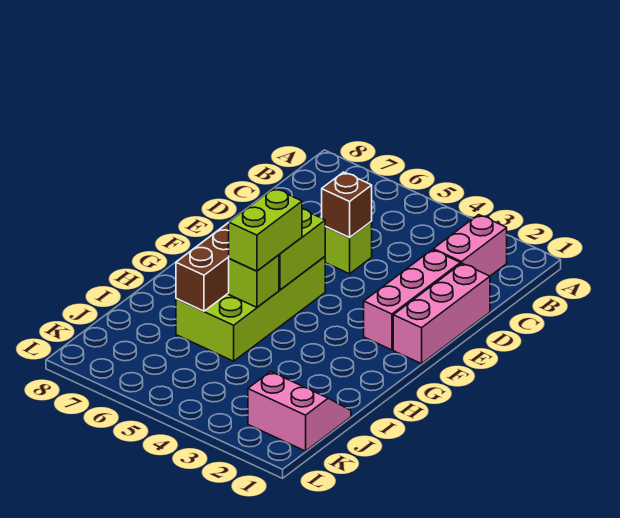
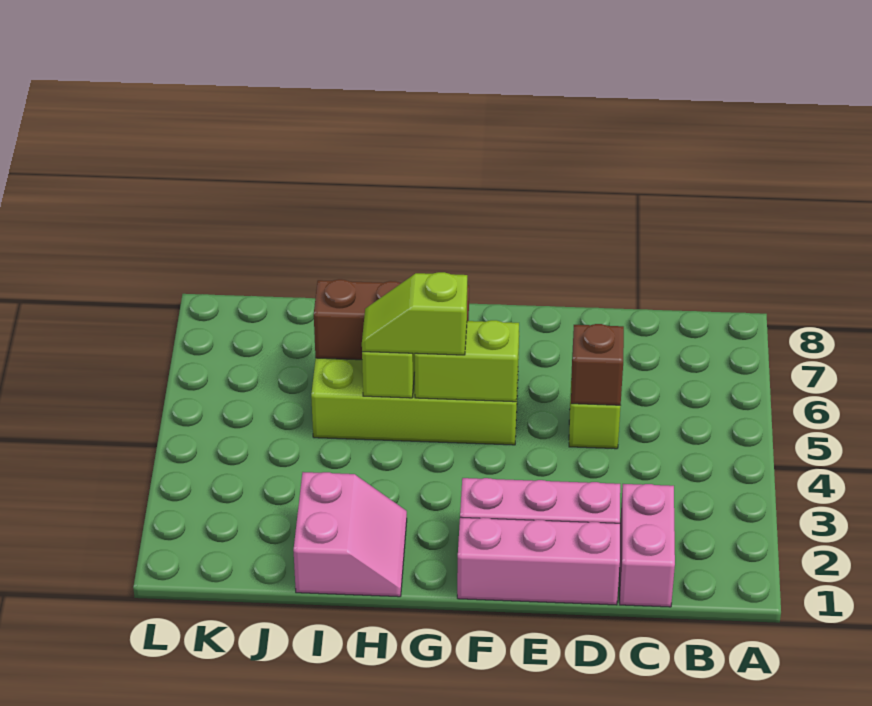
pink brick B2:C2 level 1 -> pink brick C1:C2 level 1
lime brick G5:H5 level 3 -> lime slope G5:H5 level 3 top G
pink slope J1:K2 level 1 top K -> pink slope H1:I2 level 1 top I

